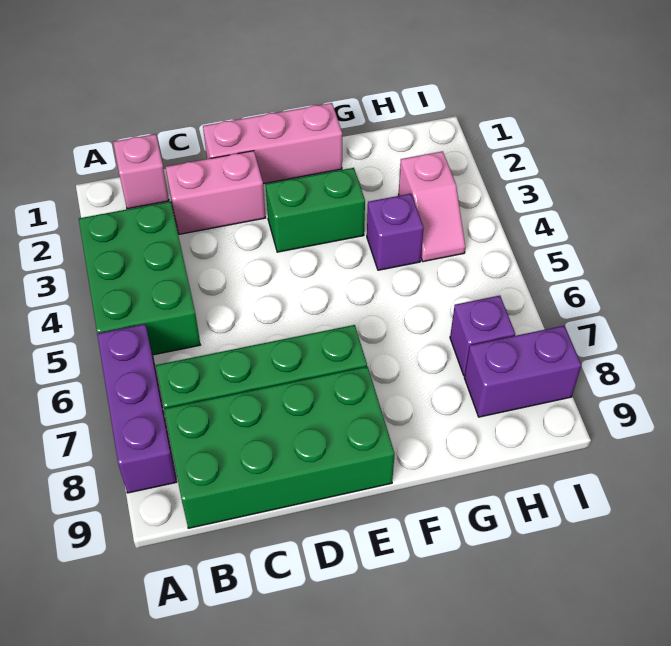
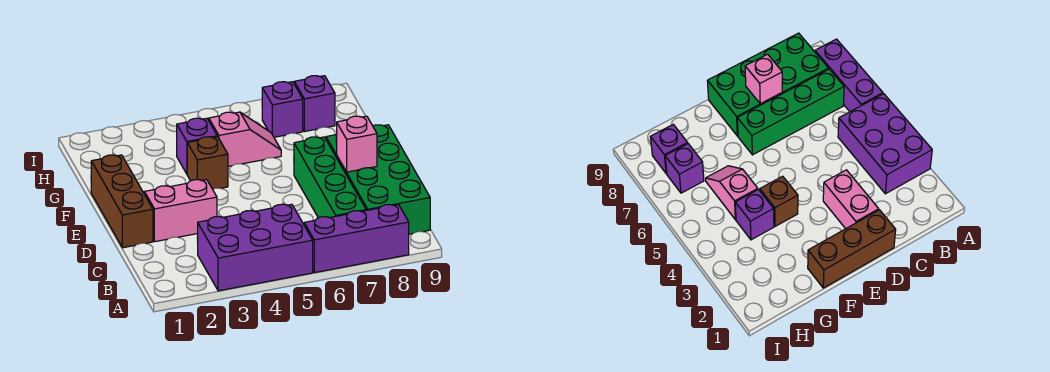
green brick A3:B5 level 1 -> purple brick A3:B5 level 1
pink brick B1 level 1 -> pink brick D8 level 2
pink brick C2:D2 level 1 -> pink brick D2:D3 level 1
pink brick D1:F1 level 1 -> brown brick D1:F1 level 1
green brick E3:F3 level 1 -> none
none -> brown brick F4 level 1
pink slope H3:H4 level 1 top 3 -> pink slope G5:G6 level 1 top 5
purple brick H8:I8 level 1 -> purple brick H8 level 1

